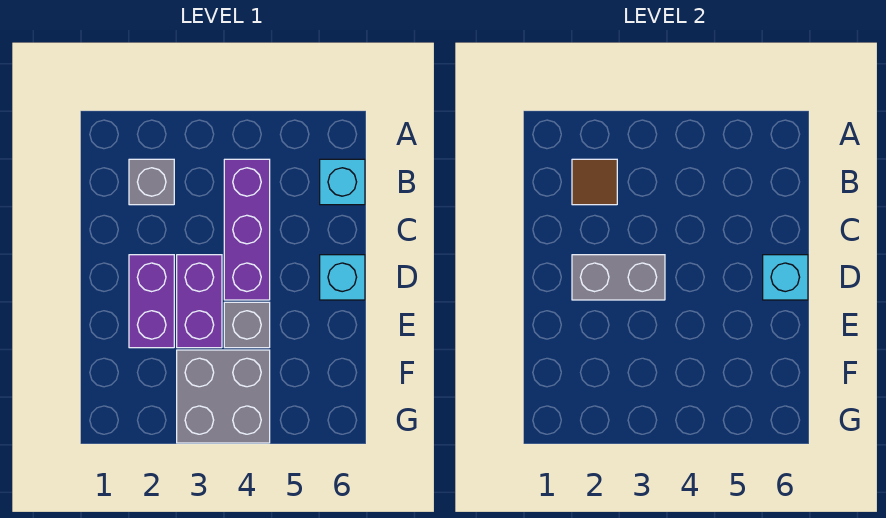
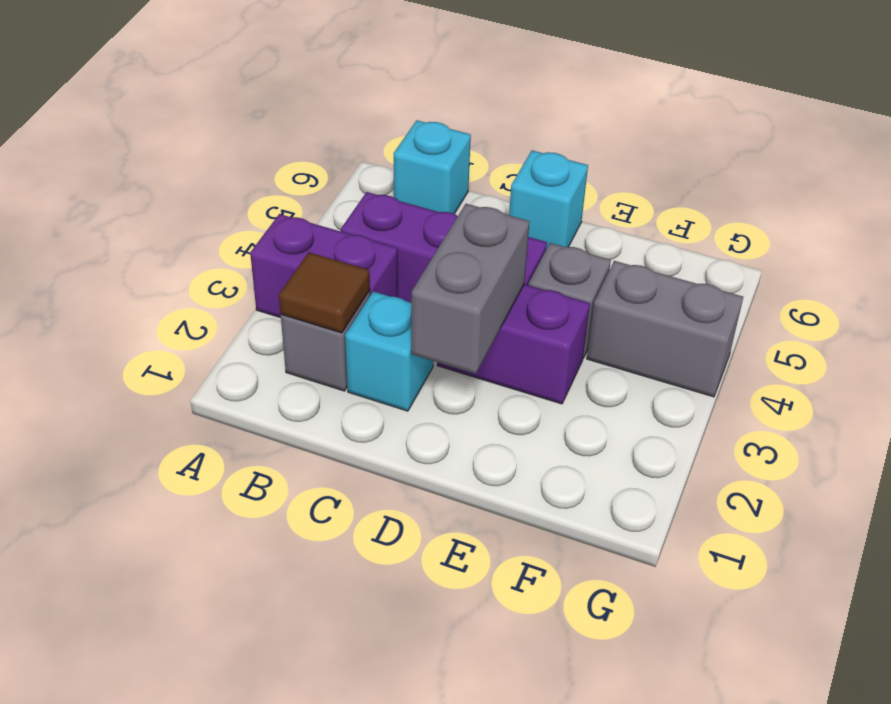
purple brick D2:E2 level 1 -> purple brick A3:B3 level 1
cyan brick D6 level 2 -> cyan brick C2 level 1
grey brick F3:G4 level 1 -> grey brick F4:G4 level 1

